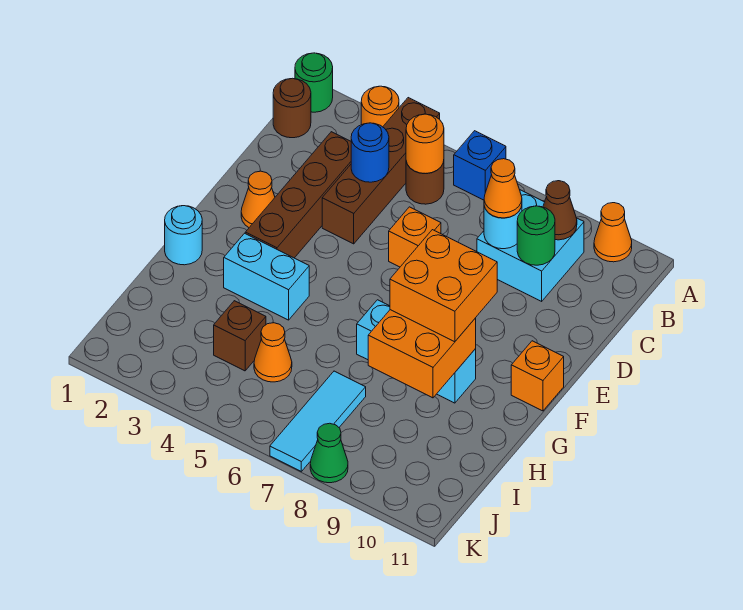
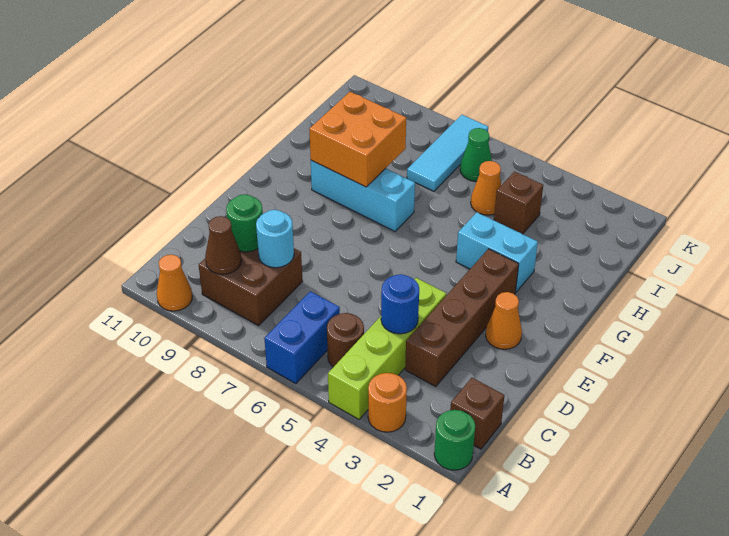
brown brick A4:D4 level 1 -> lime brick A4:D4 level 1
blue brick A6 level 1 -> blue brick A6:B6 level 1
brown round brick B1 level 1 -> brown brick B1 level 1
orange round brick B5 level 2 -> none
cyan brick B8:C9 level 1 -> brown brick B8:C9 level 1
orange cone C8 level 3 -> none
orange brick D6 level 1 -> none
orange brick F8:G9 level 3 -> none
orange brick F11 level 1 -> none
cyan round brick G1 level 1 -> none
green cone K8 level 1 -> green cone J6 level 1

